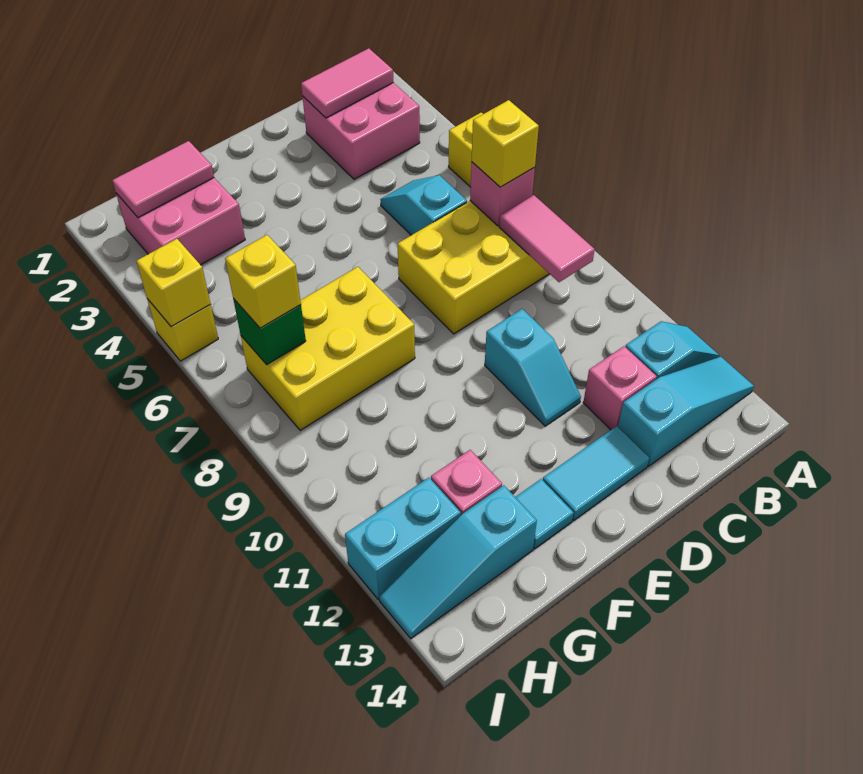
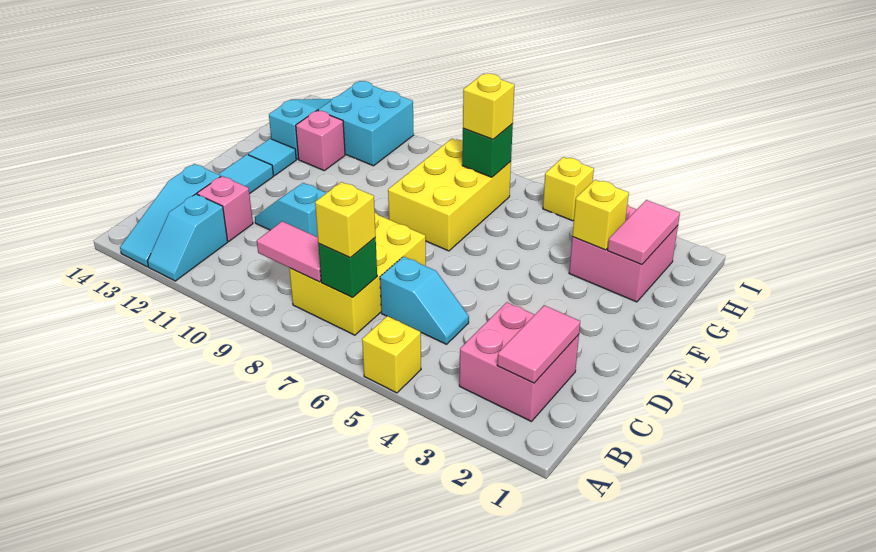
pink brick B7 level 2 -> green brick B7 level 2
cyan brick H12:I12 level 1 -> cyan brick H11:I12 level 1
yellow brick I5 level 2 -> yellow brick G3 level 2

